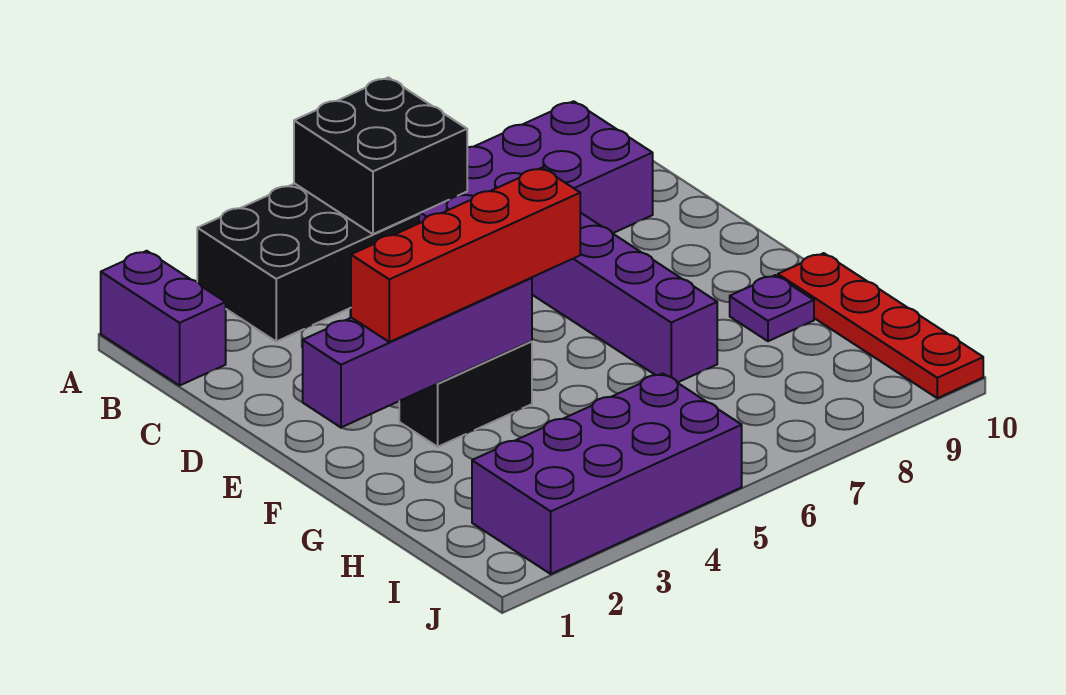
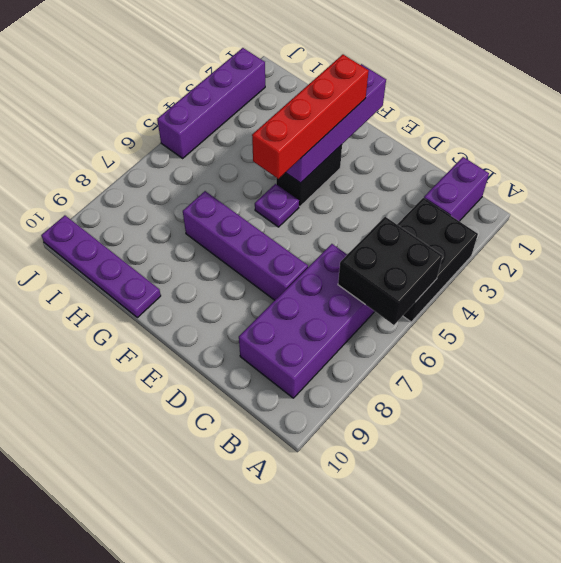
purple brick A1:B1 level 1 -> purple brick B1:B2 level 1
purple plate G9 level 1 -> purple plate F5 level 1
red plate G10:J10 level 1 -> purple plate G10:J10 level 1
purple brick I2:J5 level 1 -> purple brick J2:J5 level 1

